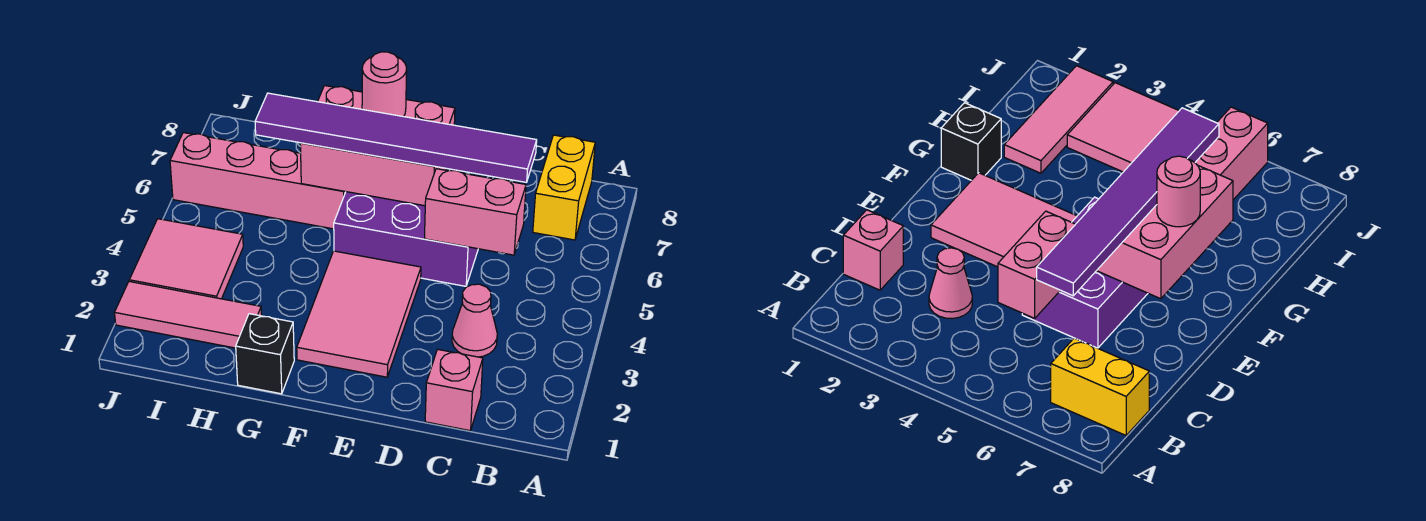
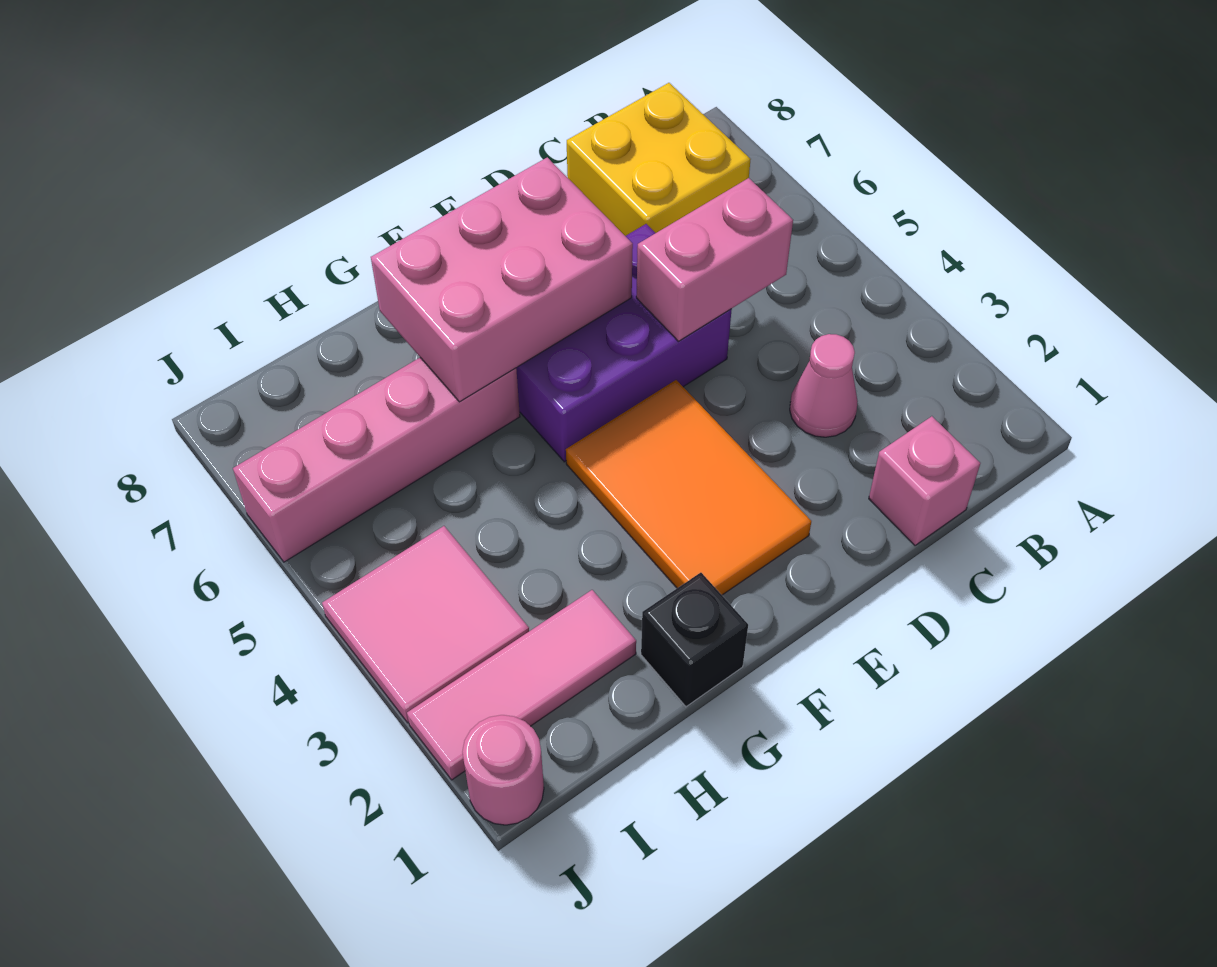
yellow brick B7:B8 level 1 -> yellow brick B7:C8 level 1
purple tile C6:H6 level 3 -> none
pink tile E2:F4 level 1 -> orange tile E2:F4 level 1
pink round brick F7 level 3 -> pink round brick J1 level 1

